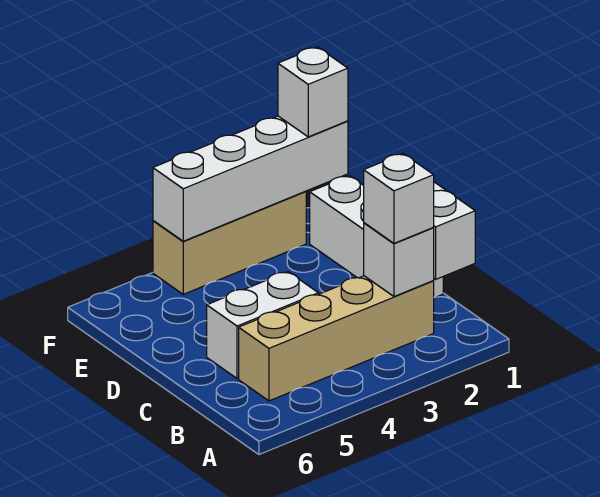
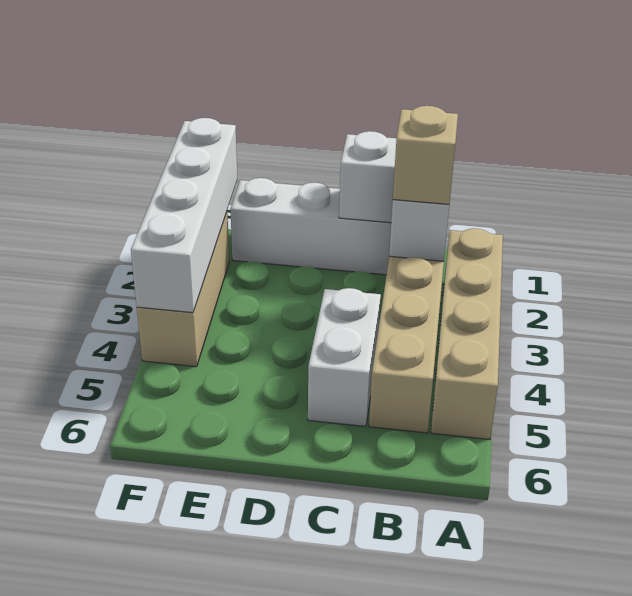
none -> tan brick A2:A5 level 1
white brick B2 level 3 -> tan brick B2 level 3
white brick F1 level 3 -> none

